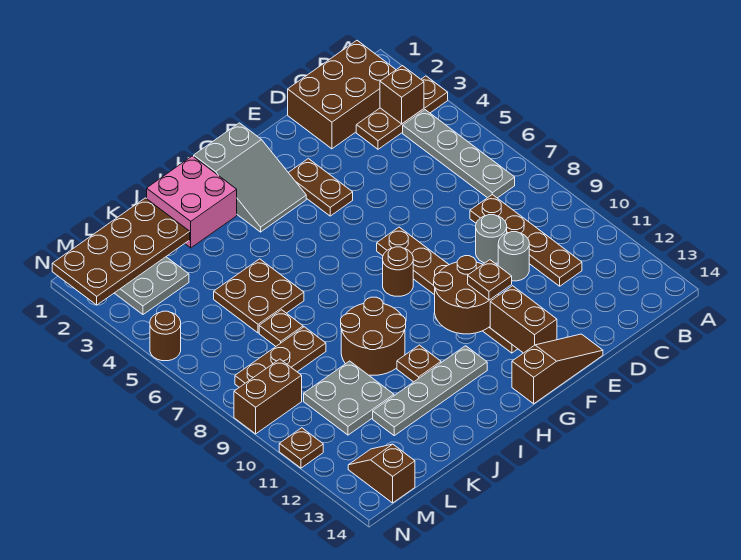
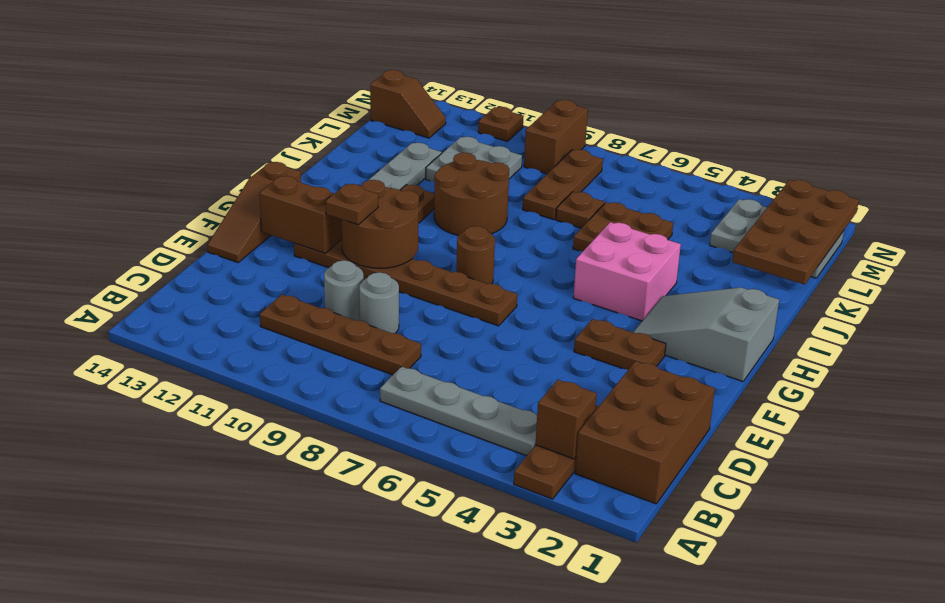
pink brick I1:J2 level 1 -> pink brick H4:I5 level 1
brown round brick N5 level 1 -> none

